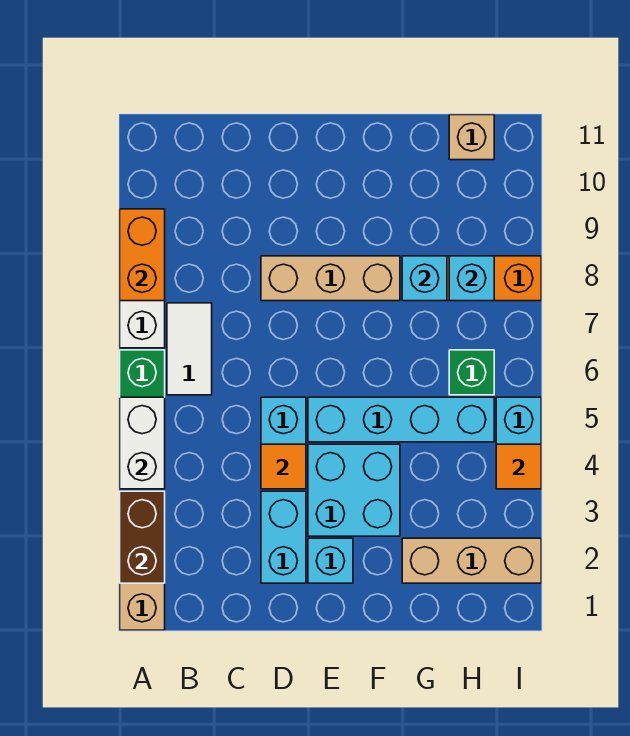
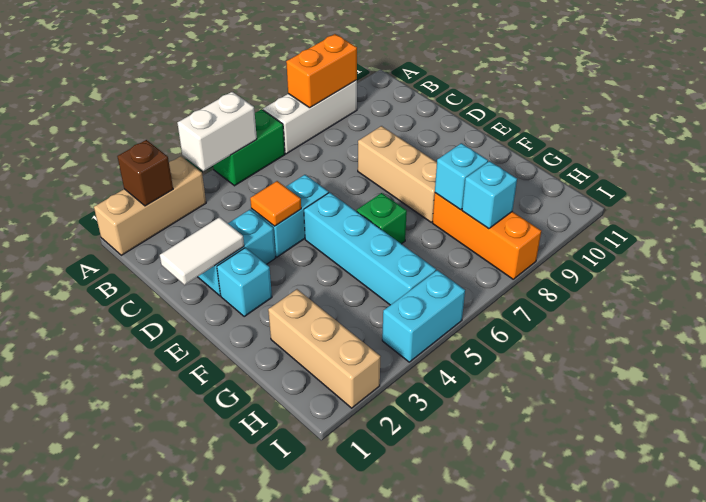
brown brick A2:A3 level 2 -> brown brick A2 level 2
white tile B6:B7 level 1 -> white tile D1:D2 level 2
cyan brick E3:F4 level 1 -> none
green brick H6 level 1 -> green brick F6 level 1
tan brick H11 level 1 -> none
orange tile I4 level 2 -> none

